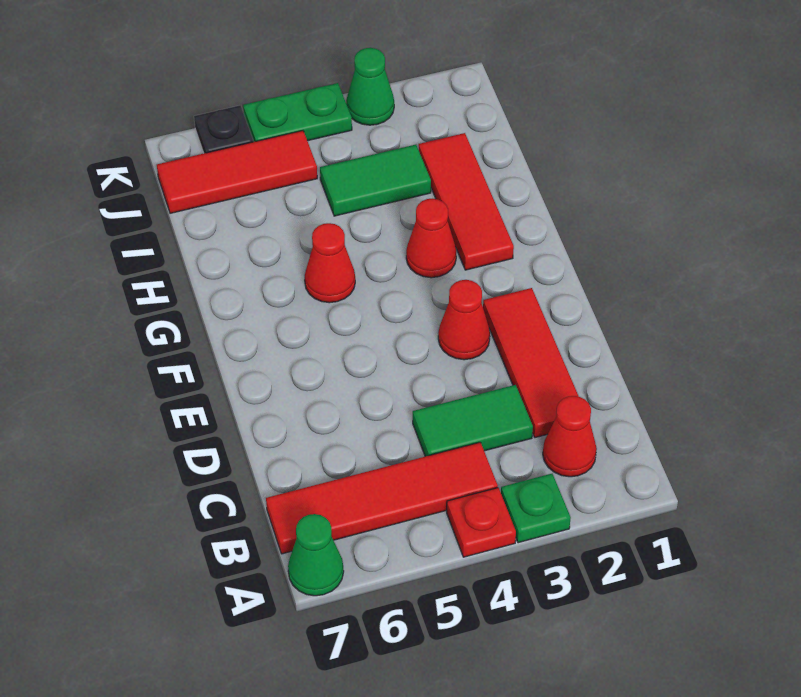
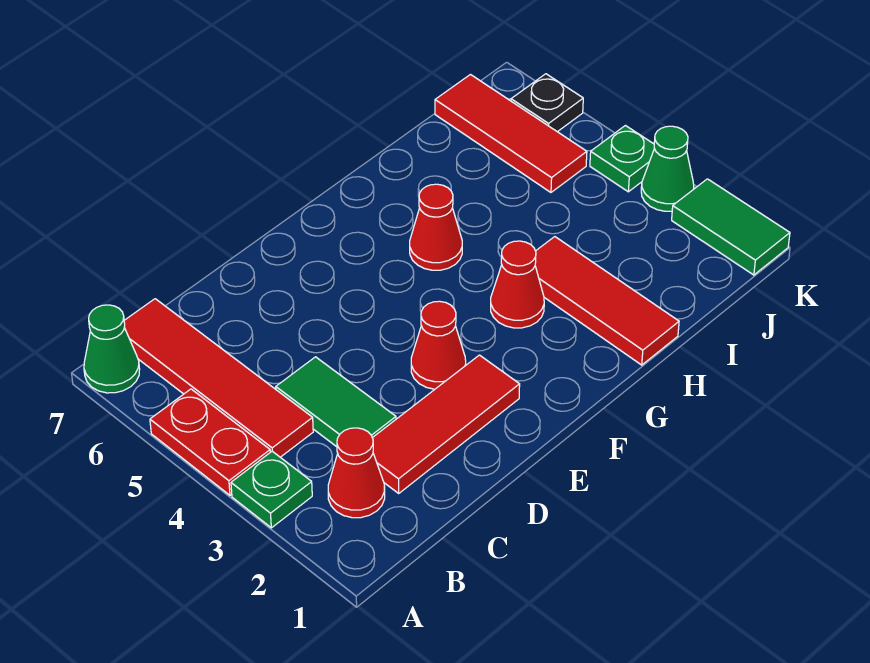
red plate A4 level 1 -> red plate A4:A5 level 1
red tile G2:I2 level 1 -> red tile H1:H3 level 1
green tile I3:I4 level 1 -> green tile K1:K2 level 1
green plate K4:K5 level 1 -> green plate K4 level 1

